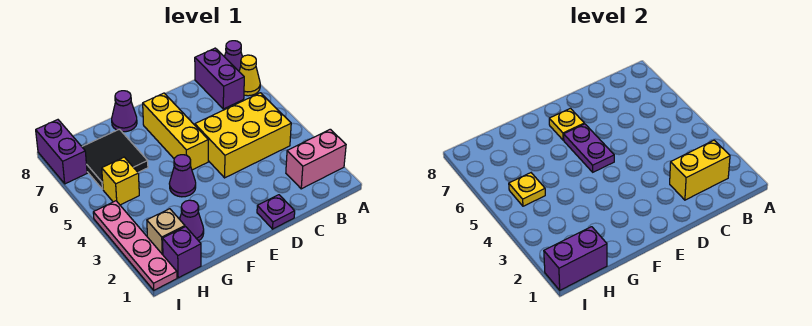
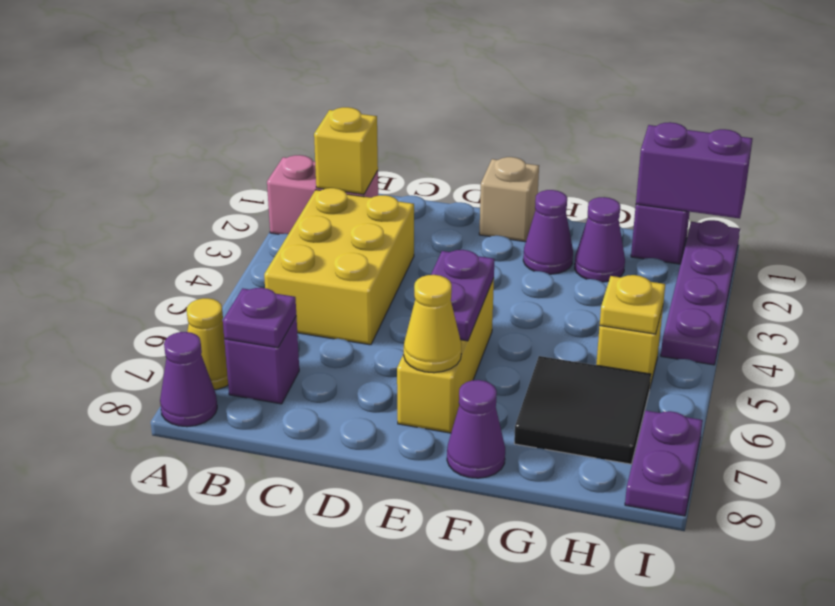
yellow brick B2:C2 level 2 -> yellow brick B2 level 2
yellow brick B4:D5 level 1 -> yellow brick B3:C5 level 1
purple brick B7:B8 level 1 -> purple brick B7 level 1
purple plate D1 level 1 -> purple plate B7 level 2
yellow plate E7 level 2 -> yellow cone E7 level 2
purple cone F4 level 1 -> purple cone F2 level 1
tan brick H2 level 1 -> tan brick E1 level 1
pink plate I1:I4 level 1 -> purple plate I1:I4 level 1
purple brick I7:I8 level 1 -> purple plate I7:I8 level 1

